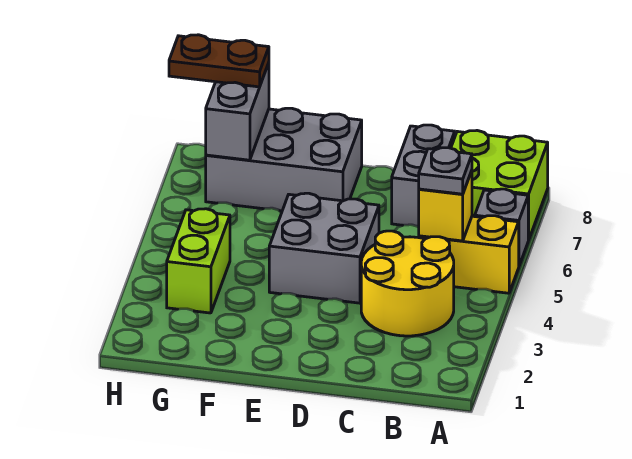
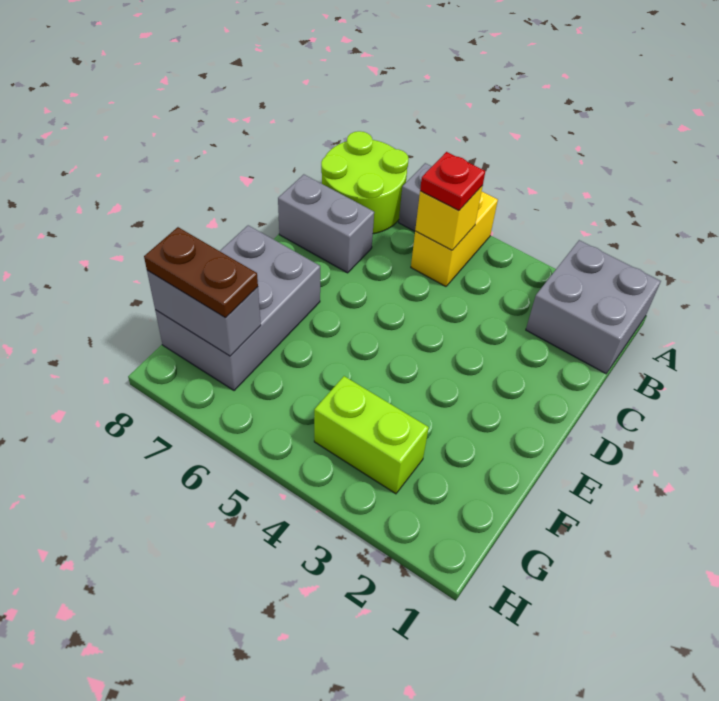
lime brick A7:B8 level 1 -> lime round brick A7:B8 level 1
yellow round brick B3:C4 level 1 -> none
grey plate B5 level 3 -> red plate B5 level 3
grey brick D4:E5 level 1 -> grey brick A1:B2 level 1
brown plate G8:H8 level 3 -> brown plate G7:G8 level 3

